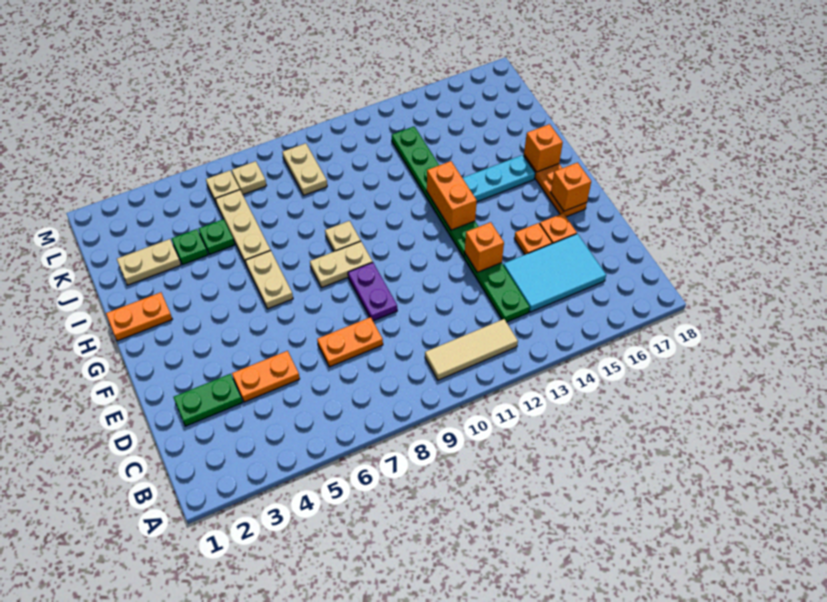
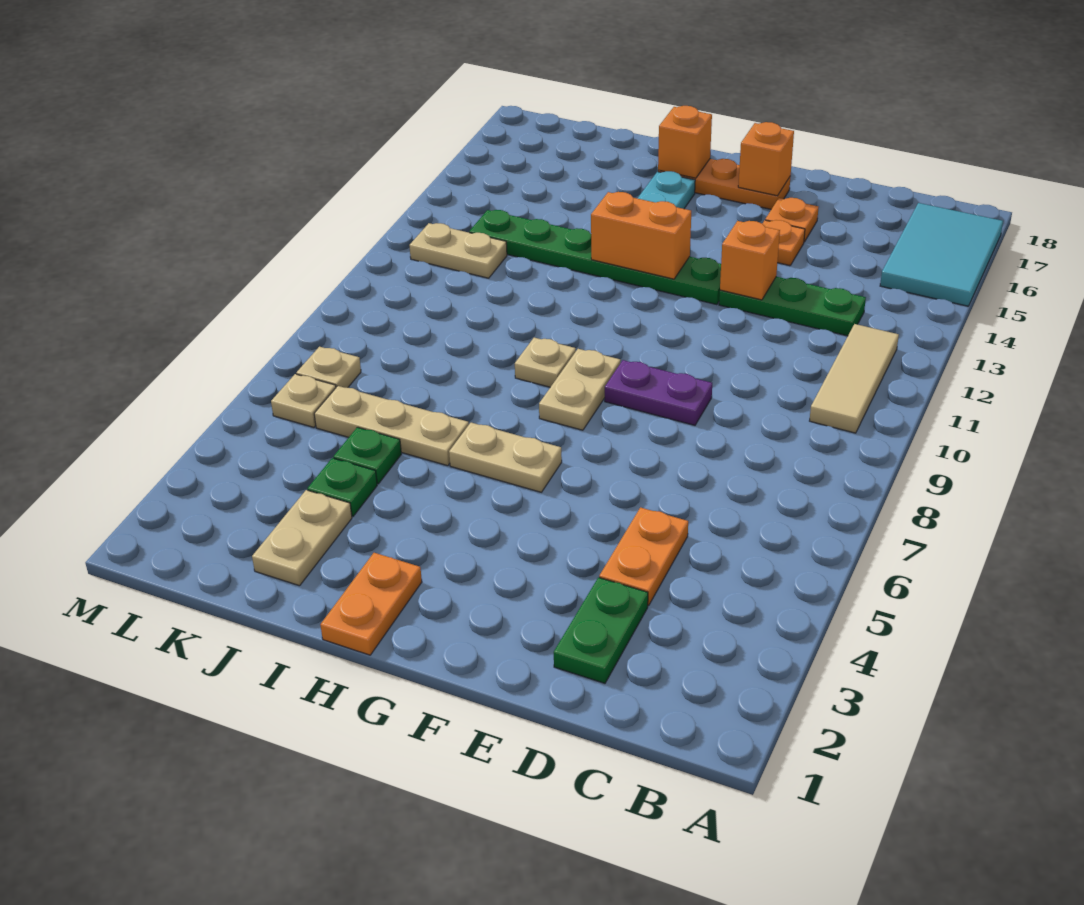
cyan tile C14:D16 level 1 -> cyan tile A15:B17 level 1
orange plate D7:D8 level 1 -> none
tan plate K9:L9 level 1 -> tan plate K12:L12 level 1

